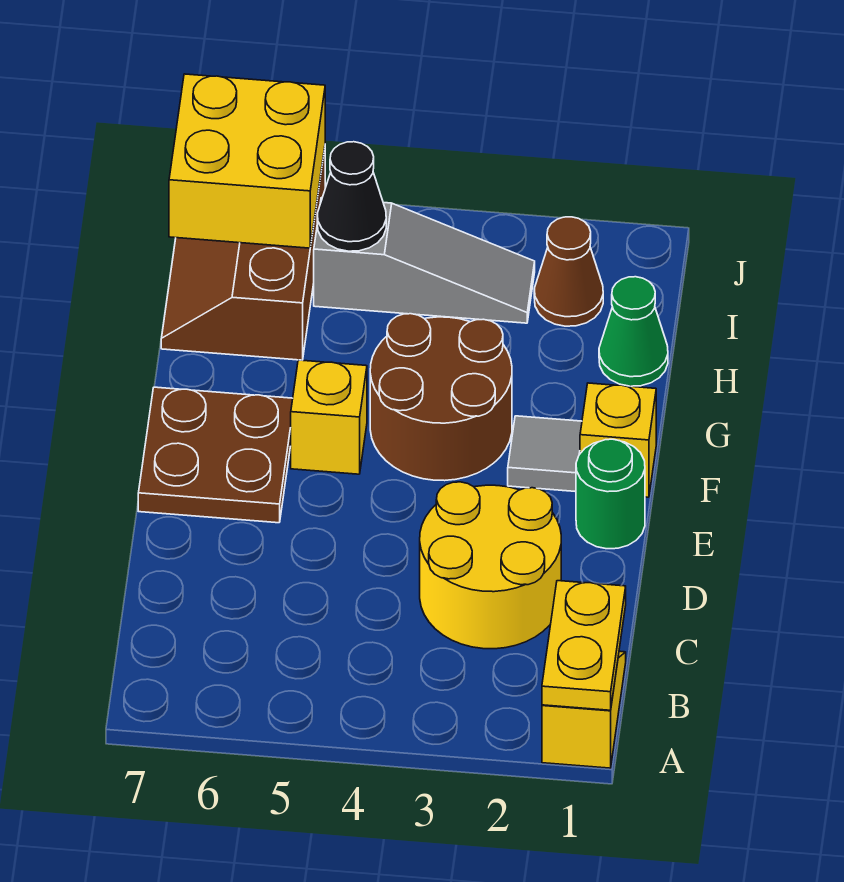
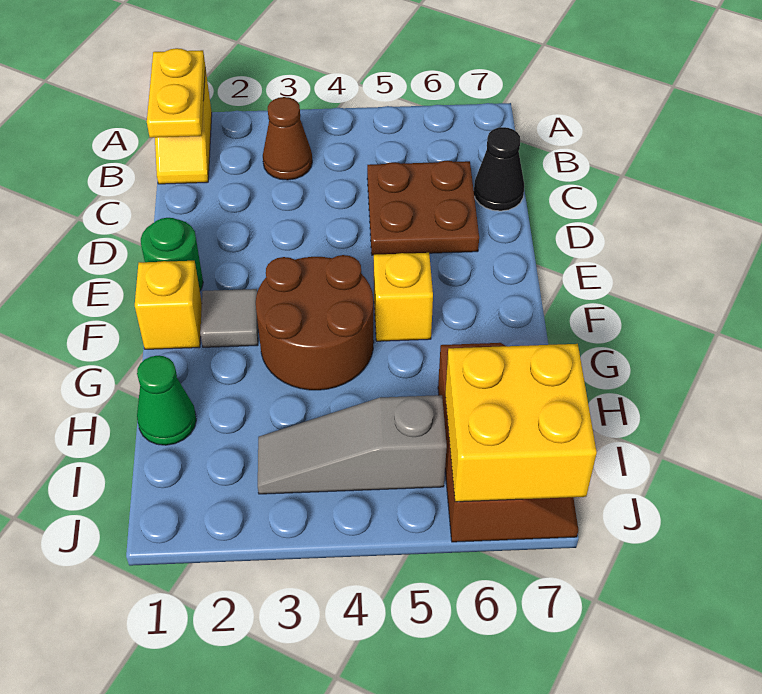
yellow round brick C2:D3 level 1 -> none
brown plate E6:F7 level 1 -> brown plate C5:D6 level 1
brown cone I2 level 1 -> brown cone B3 level 1
black cone I5 level 2 -> black cone C7 level 1

